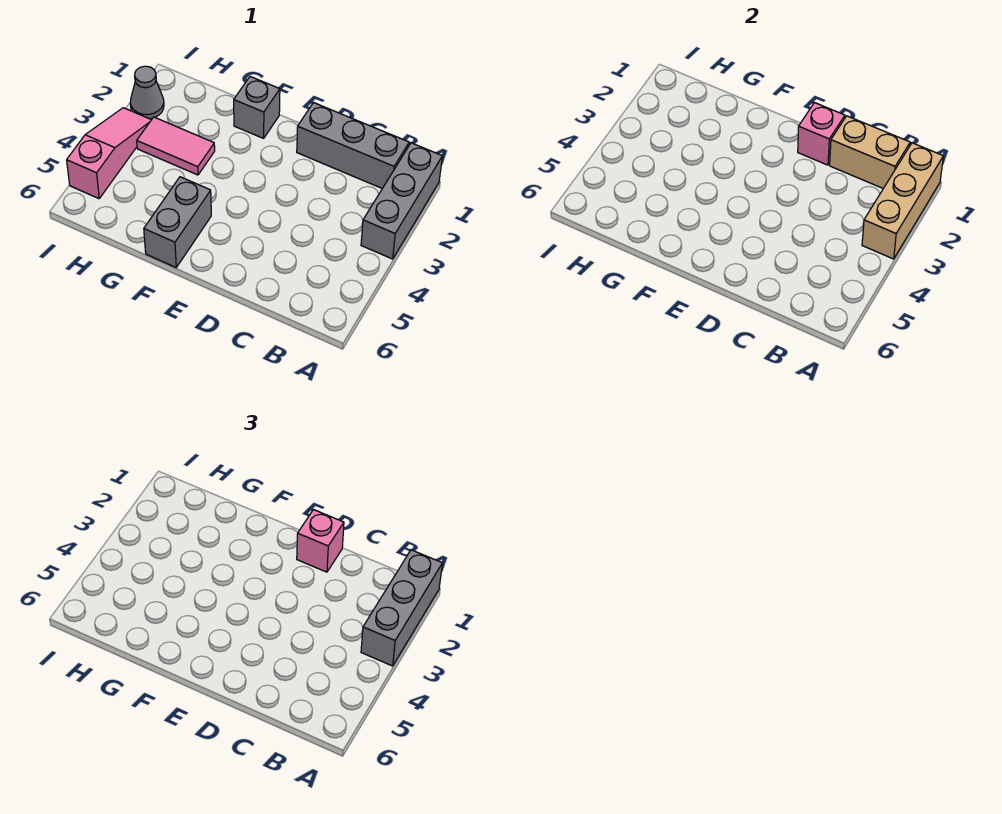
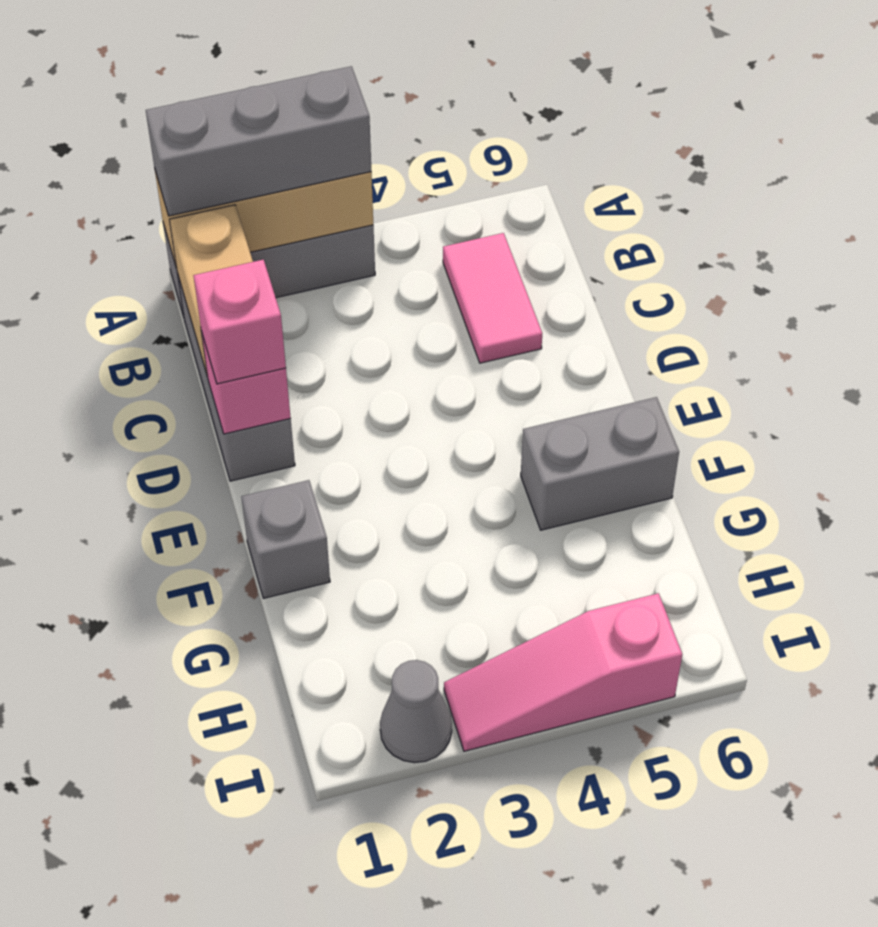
pink tile G3:H3 level 1 -> pink tile B5:C5 level 1

